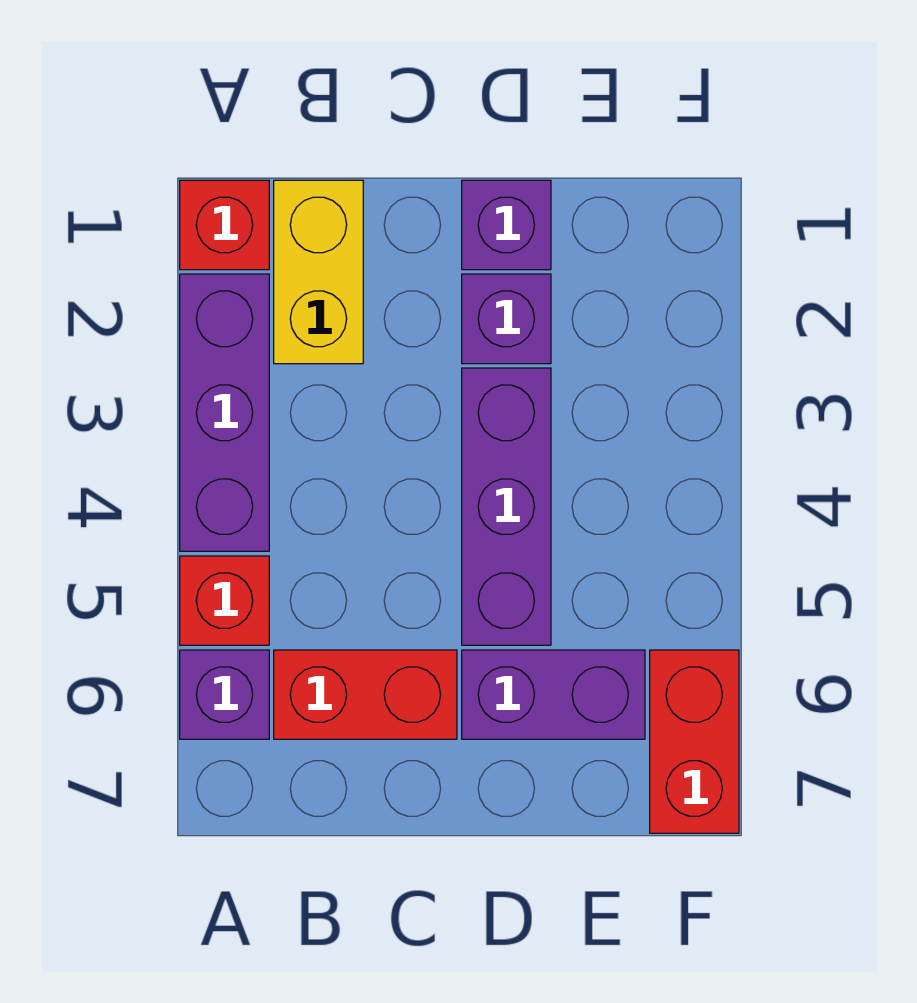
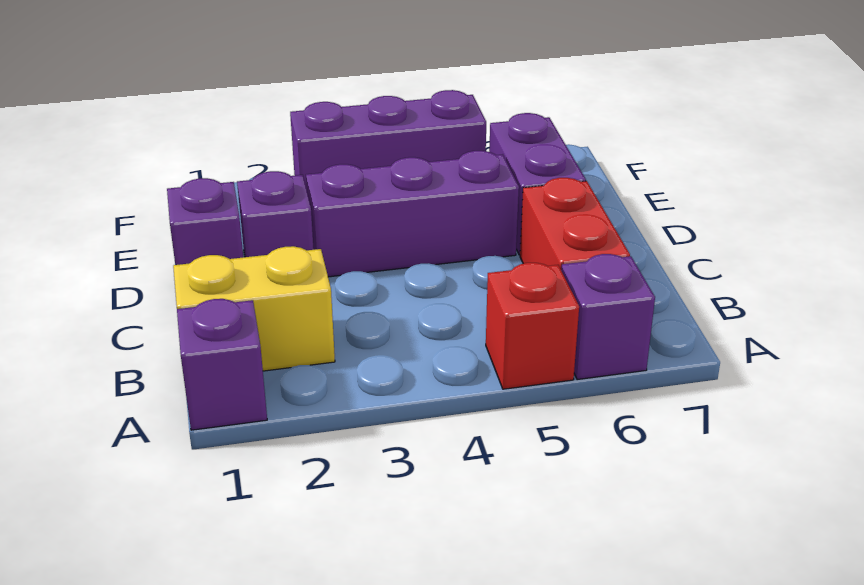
red brick A1 level 1 -> purple brick A1 level 1
purple brick A2:A4 level 1 -> purple brick F3:F5 level 1
red brick F6:F7 level 1 -> none

